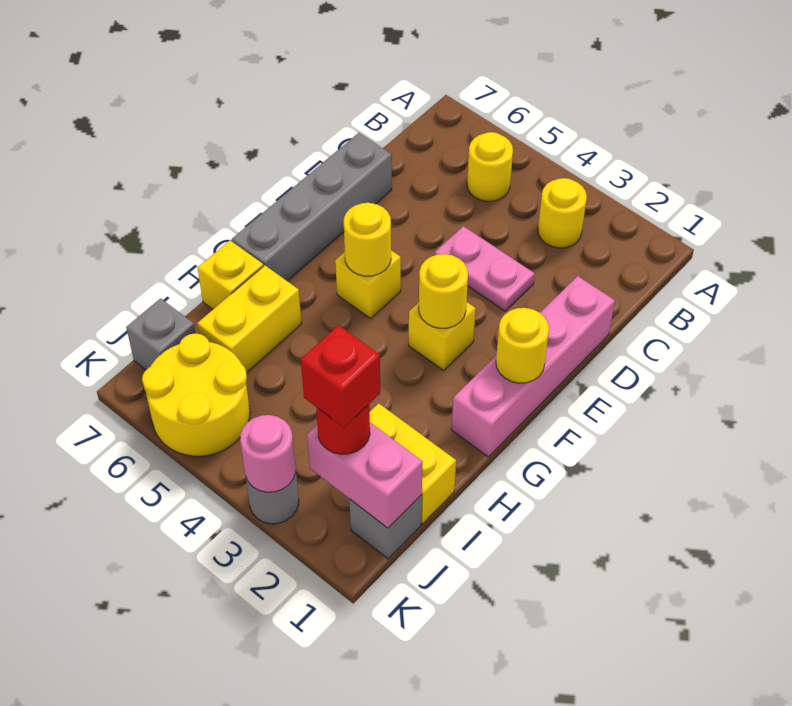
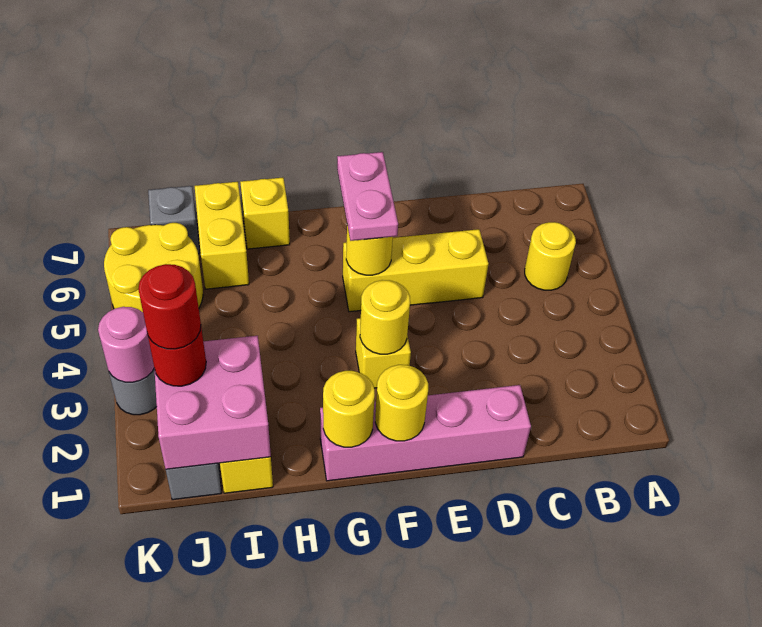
yellow round brick B3 level 1 -> yellow round brick G1 level 2
pink plate D3:D4 level 1 -> pink plate F5:F6 level 3
grey brick D7:G7 level 1 -> none
yellow brick F5 level 1 -> yellow brick D5:F5 level 1
yellow brick H6:I6 level 1 -> yellow brick I6:I7 level 1
pink brick J1:J2 level 2 -> pink brick I1:J2 level 2
red brick J2 level 4 -> red round brick J2 level 4

